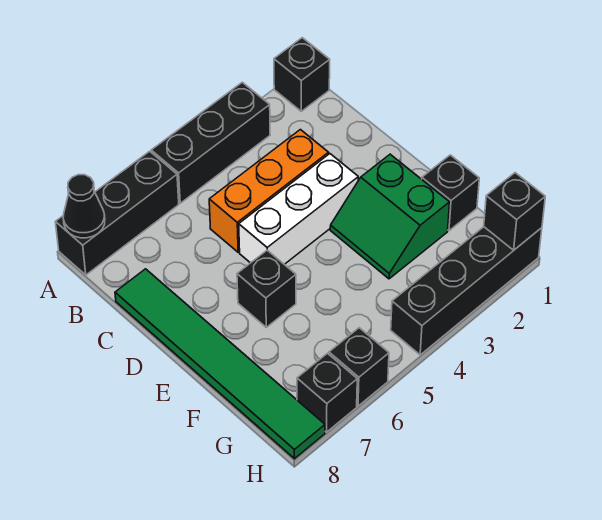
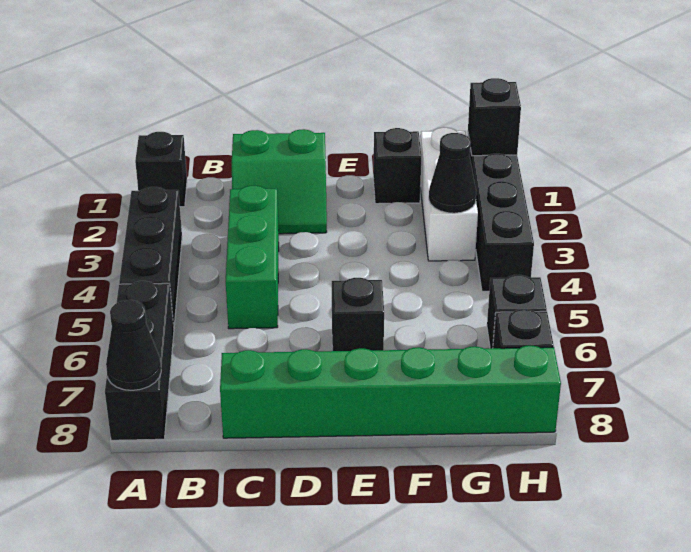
orange brick C3:C5 level 1 -> green brick C3:C5 level 1
green tile C8:H8 level 1 -> green brick C8:H8 level 1
white brick D3:D5 level 1 -> white brick G1:G3 level 1
green slope E2:F3 level 1 top 2 -> green slope C1:D2 level 1 top 1
none -> black cone G3 level 2

